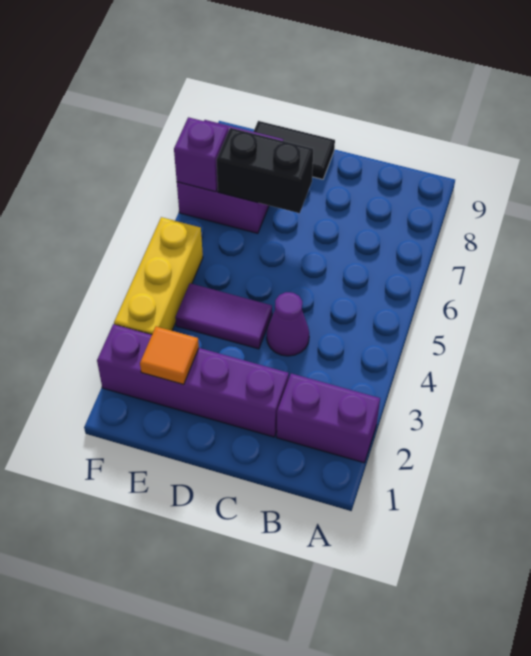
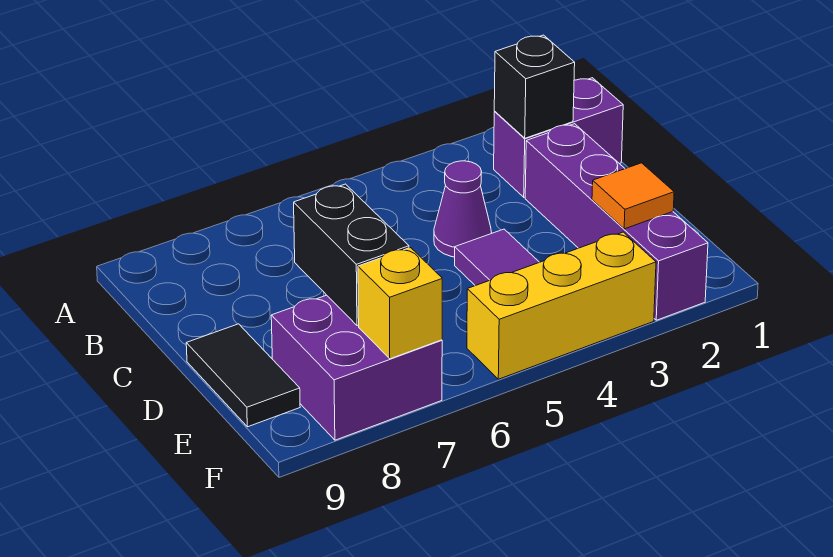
purple brick A2:B2 level 1 -> purple brick B1:B2 level 1
none -> black brick B2 level 2
purple brick F7 level 2 -> yellow brick F7 level 2

